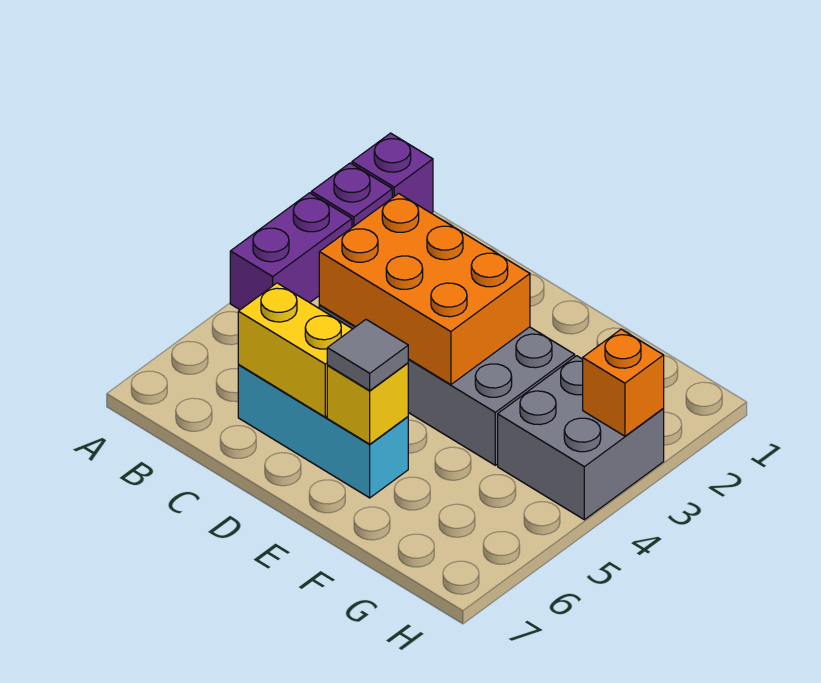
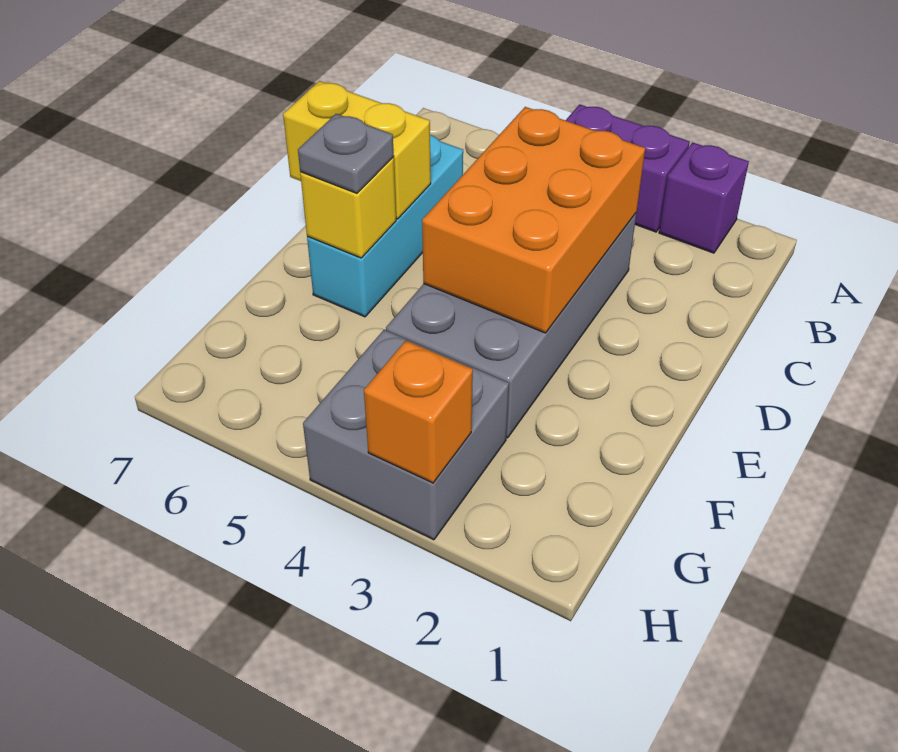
purple brick A1 level 1 -> none
yellow brick C6:D6 level 2 -> yellow brick D6:D7 level 2
grey tile E6 level 3 -> grey plate E6 level 3

